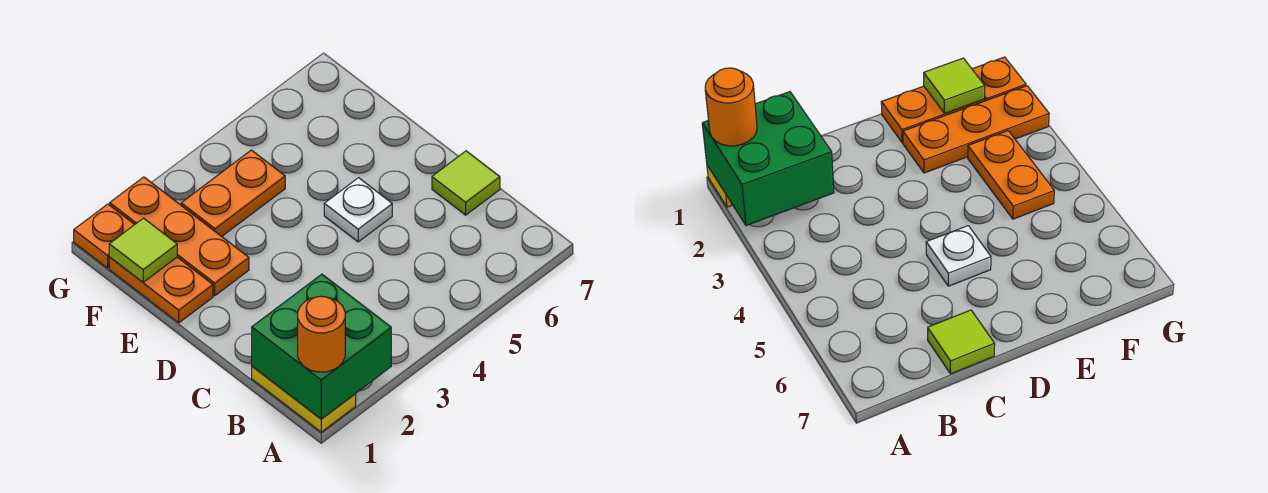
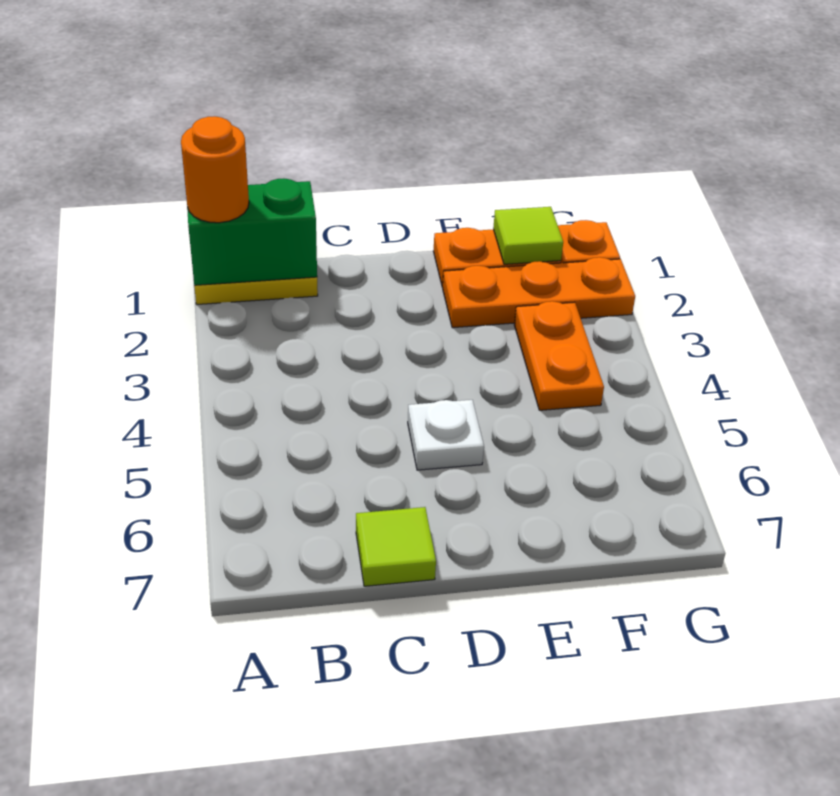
green brick A1:B2 level 2 -> green brick A1:B1 level 2

